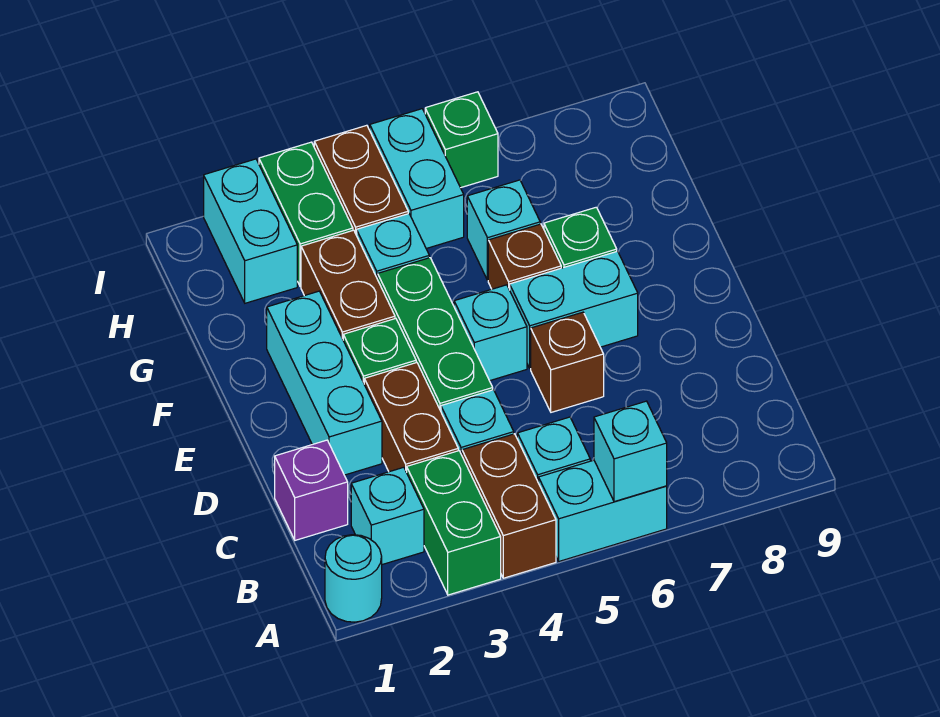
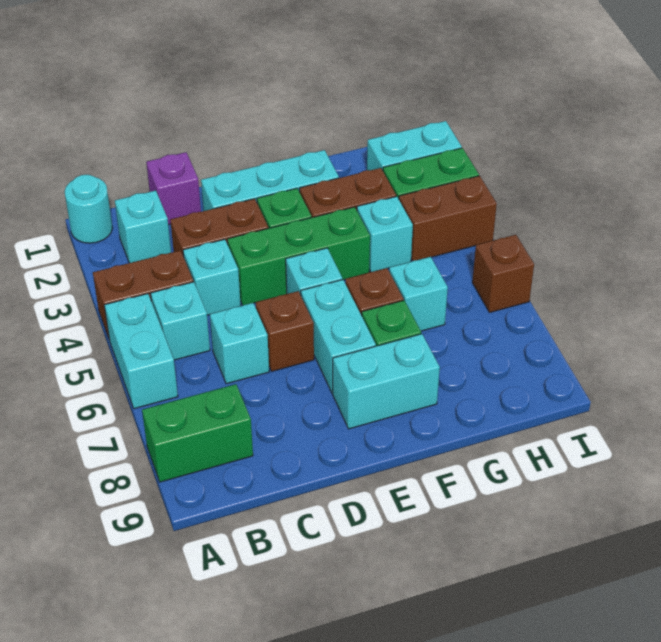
green brick A3:B3 level 1 -> green brick A8:B8 level 1
cyan brick A6 level 2 -> cyan brick C6 level 1
cyan brick H5:I5 level 1 -> cyan brick E8:F8 level 1
green brick I6 level 1 -> brown brick I6 level 1

